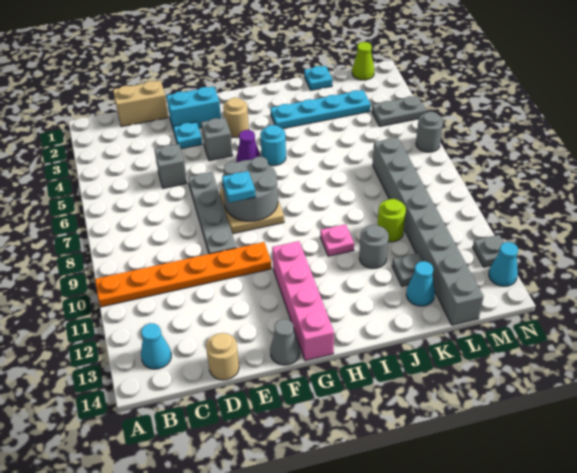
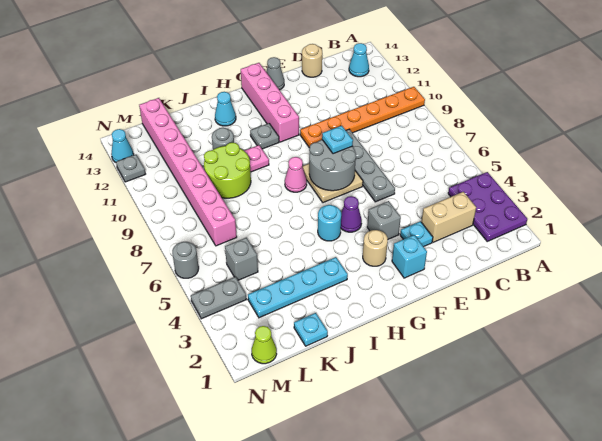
none -> purple plate A2:B4 level 1
tan brick C1:D1 level 1 -> tan brick C3:D3 level 1
grey brick D5 level 1 -> grey brick L5 level 1
cyan brick E2:F2 level 1 -> cyan brick F2 level 1
none -> pink cone H8 level 1
lime round brick K10 level 1 -> lime round brick J9:K10 level 1
grey plate K12 level 1 -> grey plate H11 level 1
cyan cone K13 level 1 -> cyan cone I13 level 1
grey brick L7:L14 level 1 -> pink brick L7:L14 level 1

